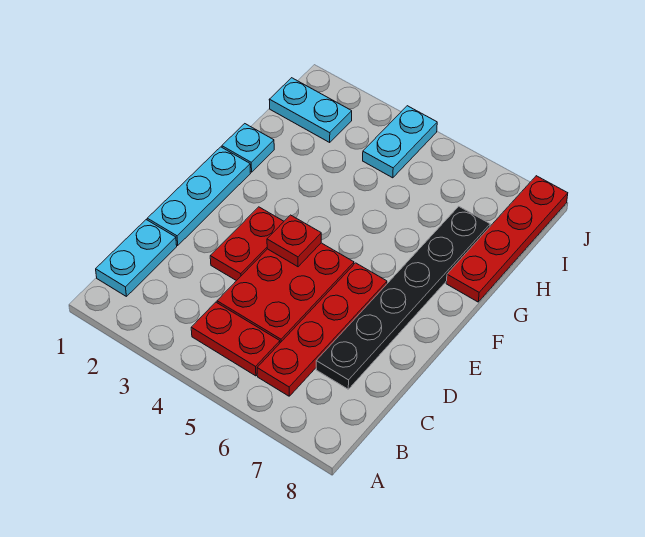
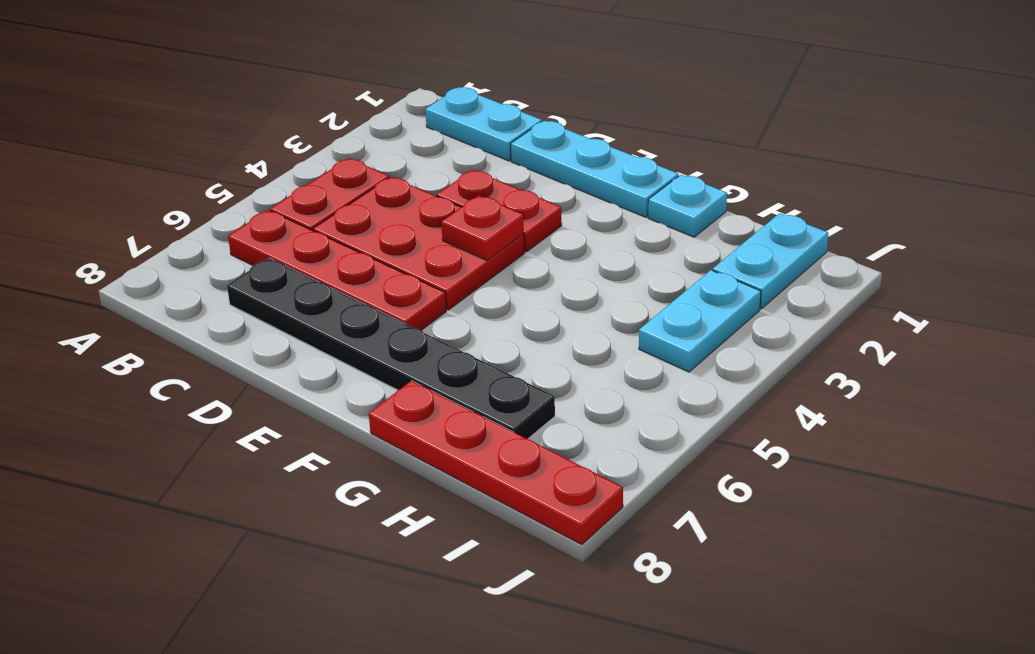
cyan plate I4:J4 level 1 -> cyan plate I3:I4 level 1

